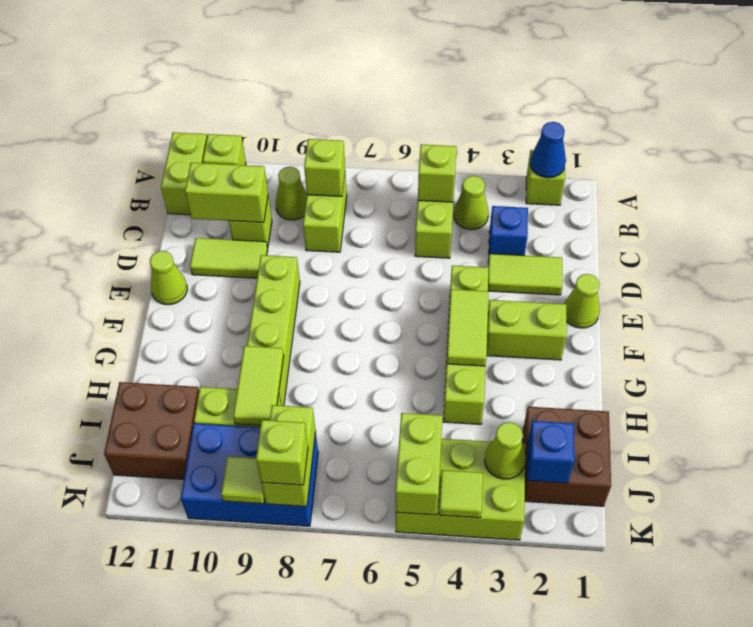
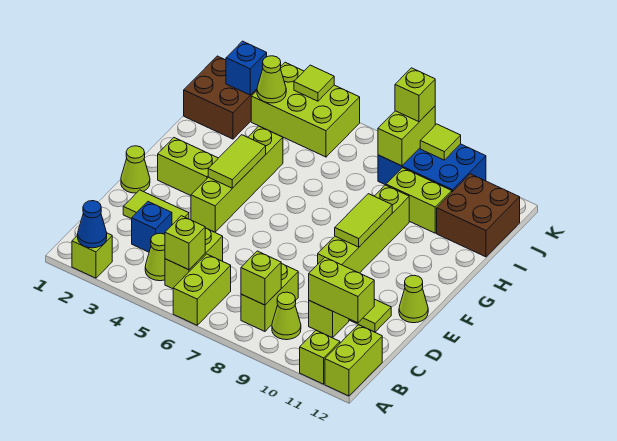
lime tile H9:I9 level 2 -> lime tile F9:G9 level 2
lime brick J5:K5 level 2 -> lime brick A6:B6 level 1

